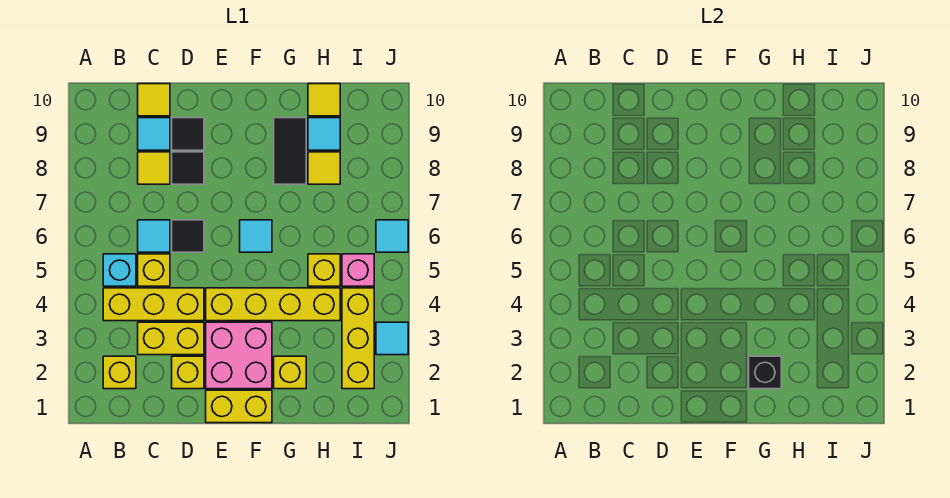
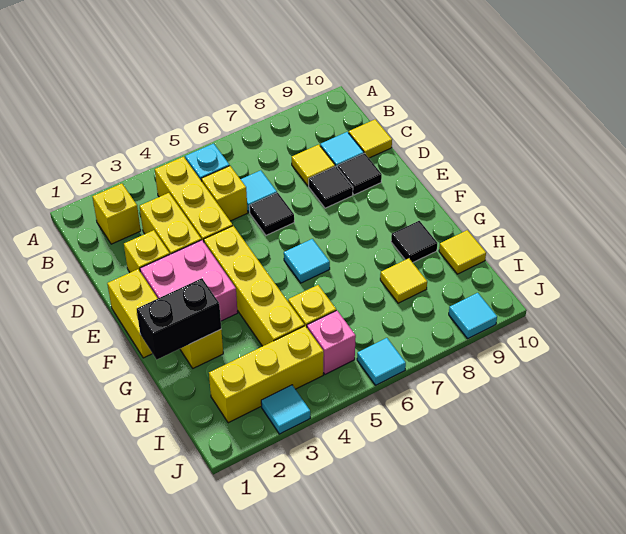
black brick G2 level 2 -> black brick G1:G2 level 2
black tile G8:G9 level 1 -> black tile G9 level 1
cyan tile H9 level 1 -> cyan tile J9 level 1

